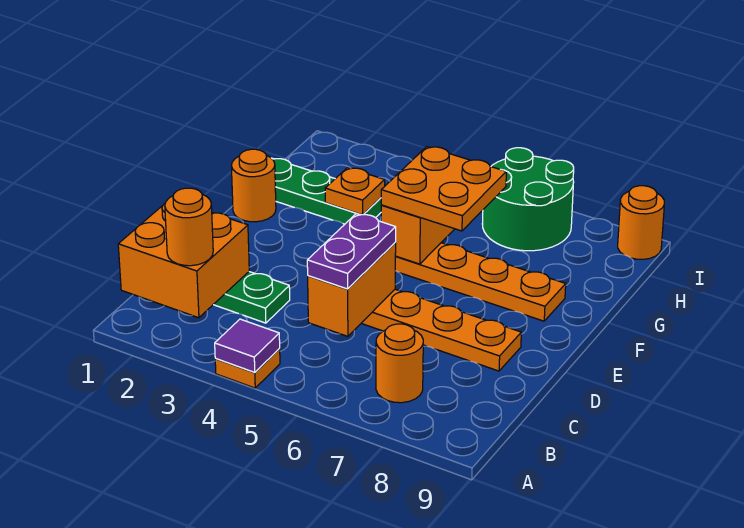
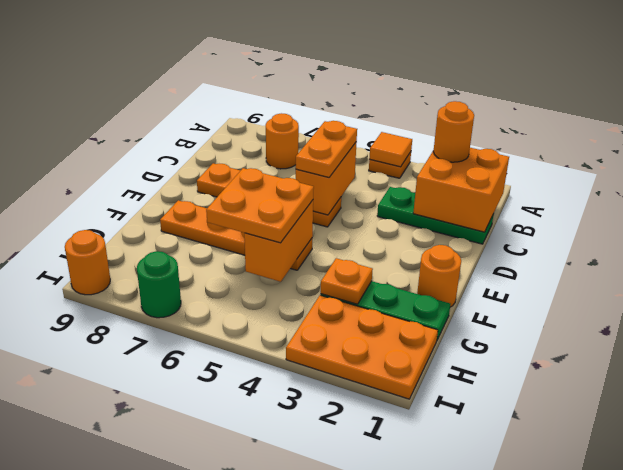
purple tile A4 level 2 -> orange tile A4 level 2
purple plate C5:D5 level 3 -> orange plate C5:D5 level 3
none -> orange plate H1:I3 level 1
green round brick H6:I7 level 1 -> green round brick I7 level 1

